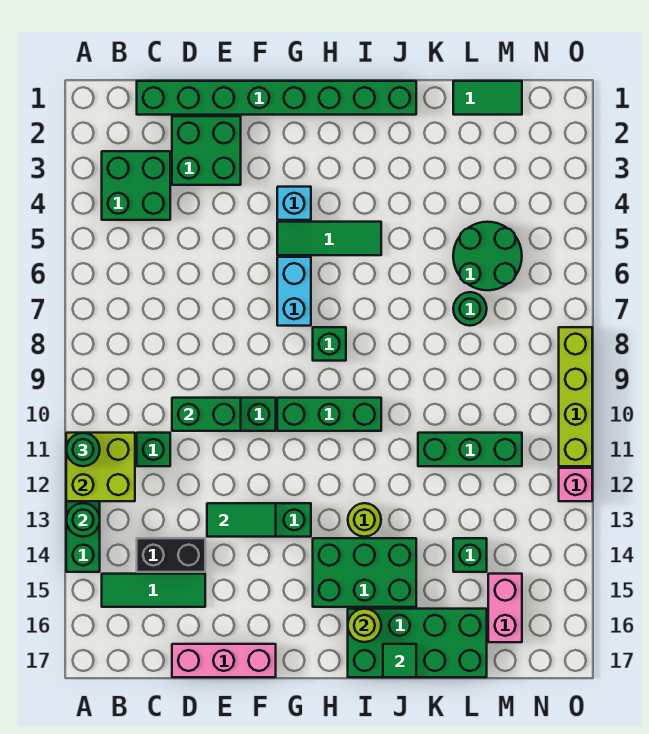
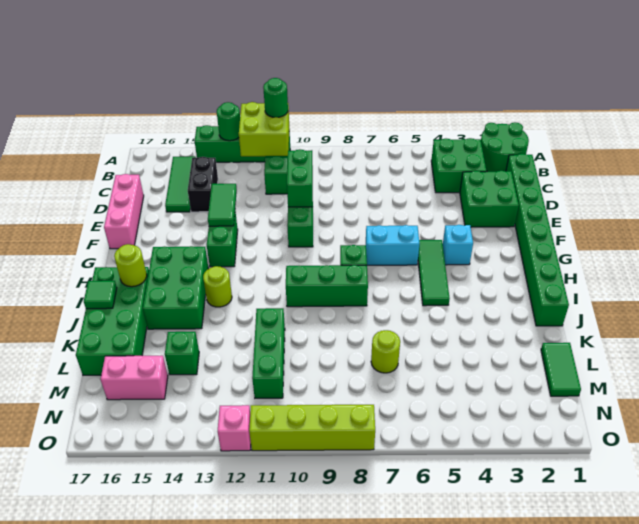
green brick G10:I10 level 1 -> green brick I8:I10 level 1
green round brick L5:M6 level 1 -> green round brick A1:B2 level 1
green round brick L7 level 1 -> lime round brick L7 level 1

